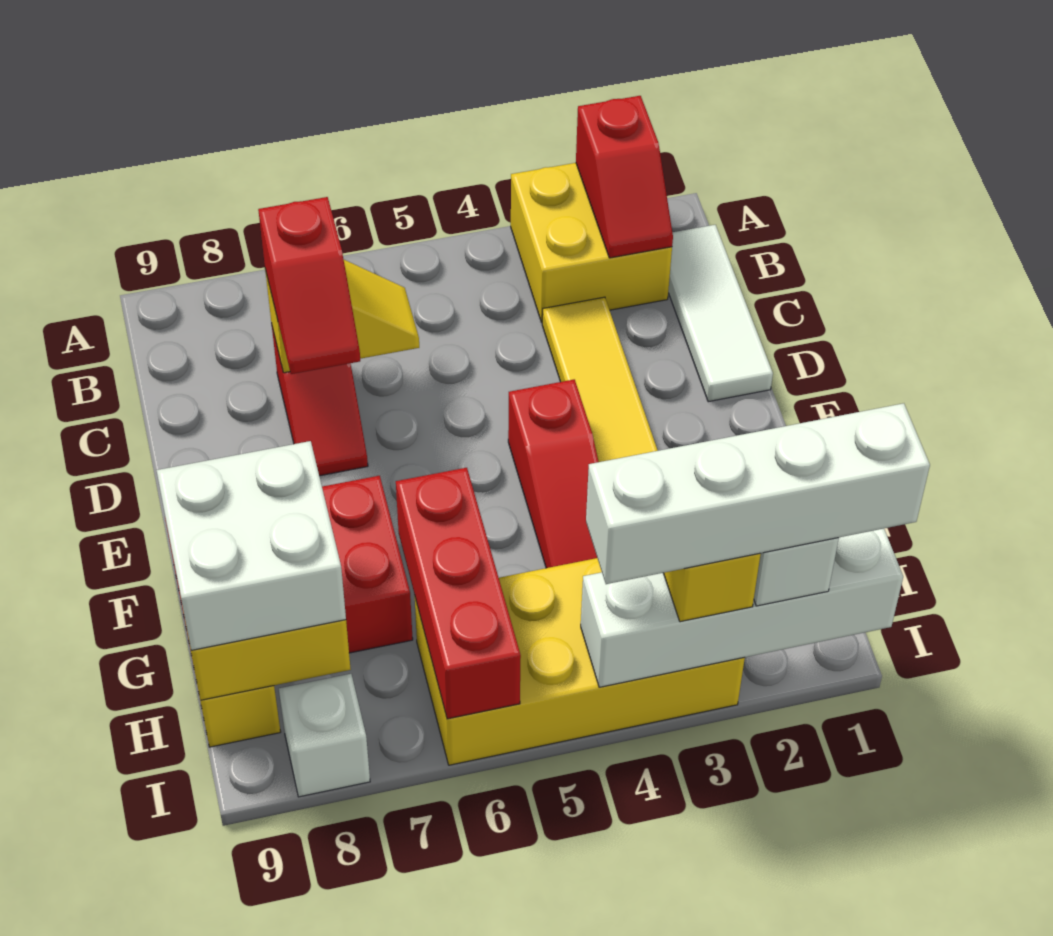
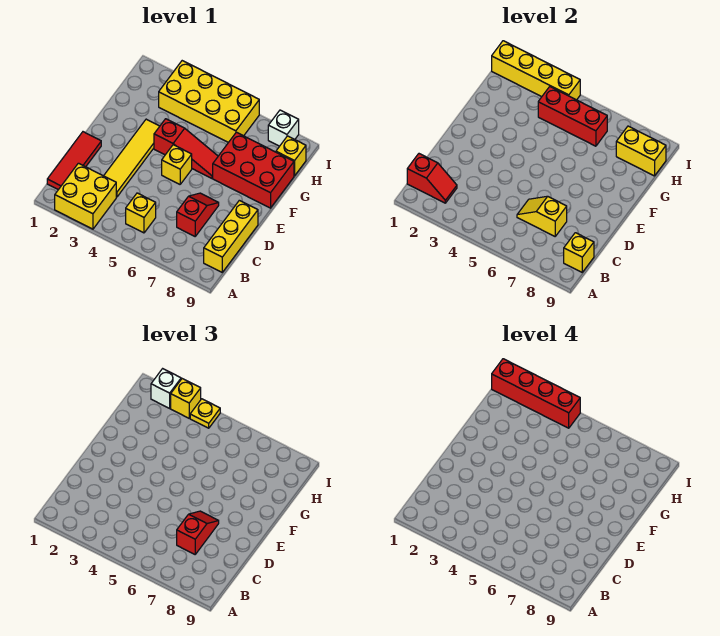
red slope A2:B2 level 2 top A -> red slope B1:B2 level 2 top 1
white tile B1:D1 level 1 -> red tile B1:D1 level 1
none -> yellow brick B5 level 1
none -> yellow brick B9:D9 level 1
none -> yellow brick B9 level 2
red slope E4:G4 level 1 top E -> red slope F4:F6 level 1 top 4
none -> yellow brick E5 level 1
red brick G6:I6 level 2 -> red brick H4:H6 level 2
white brick G8:H9 level 3 -> none
white brick I1:I4 level 2 -> yellow brick I1:I4 level 2
white brick I1:I4 level 4 -> red brick I1:I4 level 4
none -> yellow plate I4 level 3

